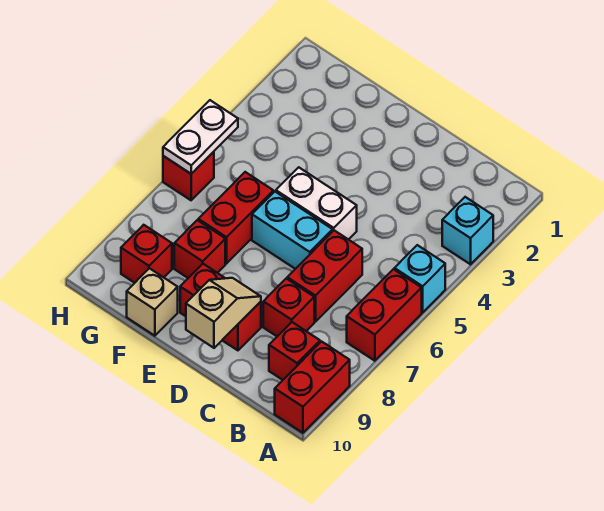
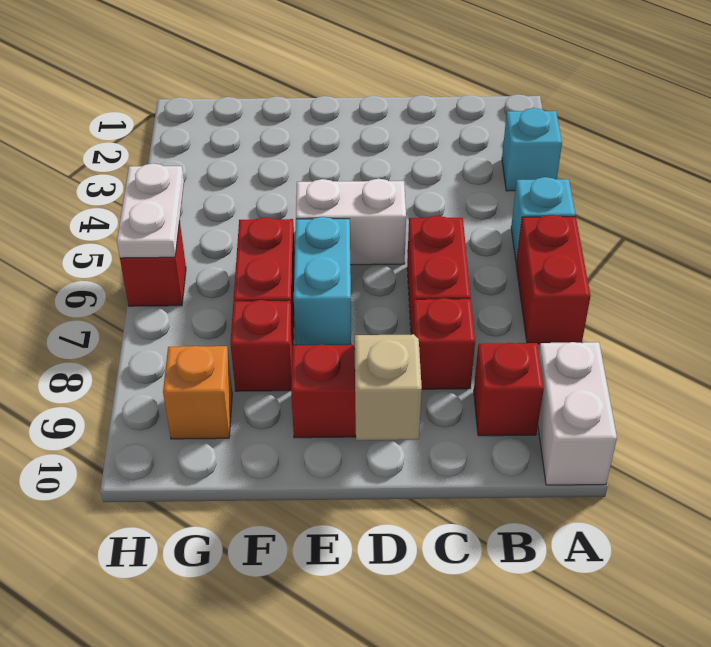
red brick A9:A10 level 1 -> white brick A9:A10 level 1
cyan brick D6:E6 level 1 -> cyan brick E6:E7 level 1
tan brick F10 level 1 -> none
red brick G9 level 1 -> orange brick G9 level 1

